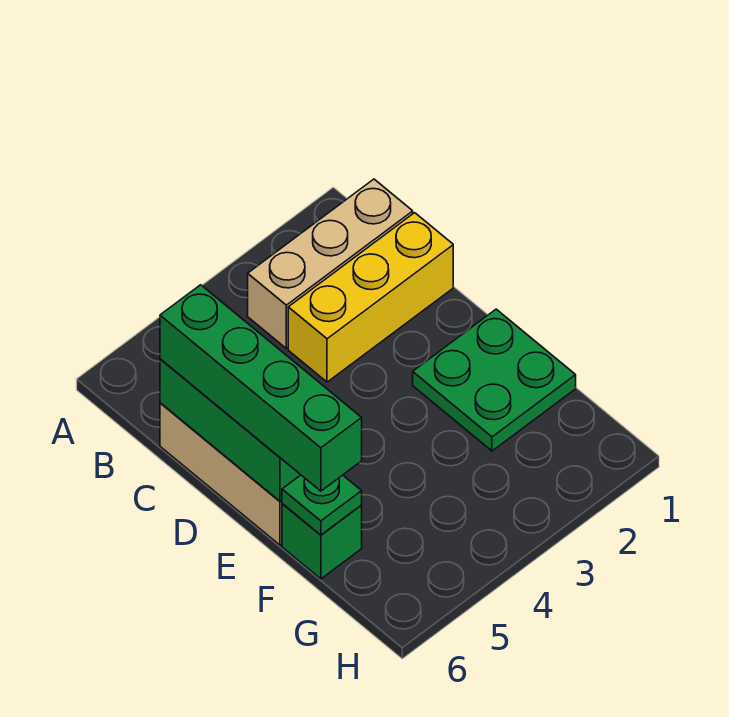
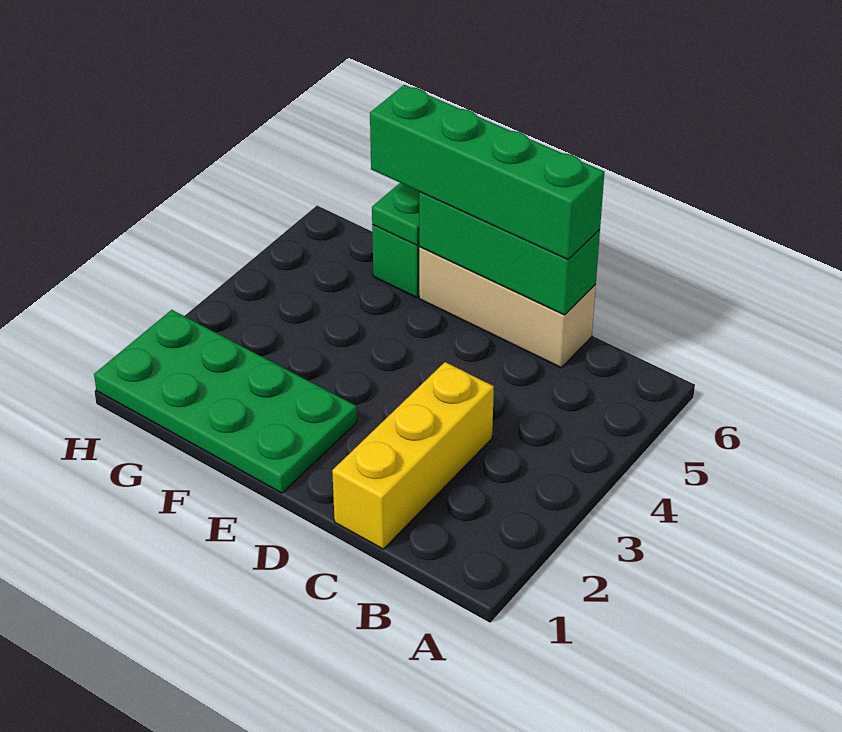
tan brick B1:B3 level 1 -> none
green plate E1:F2 level 1 -> green plate E1:H2 level 1

